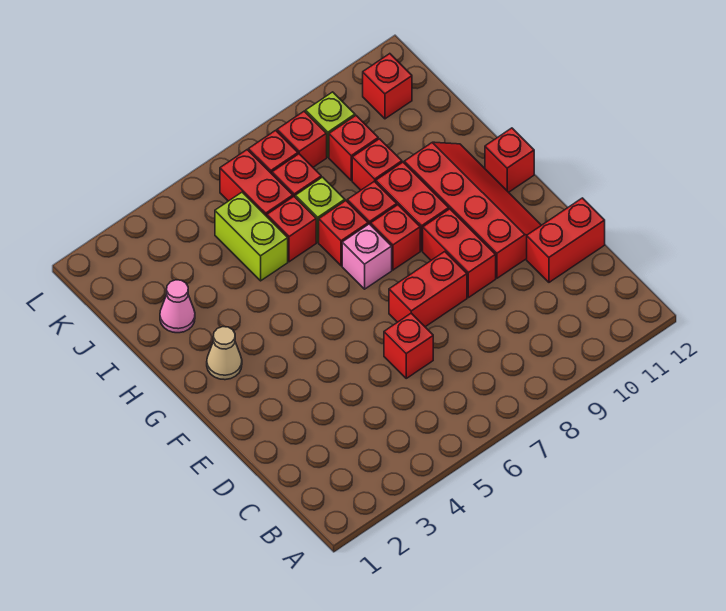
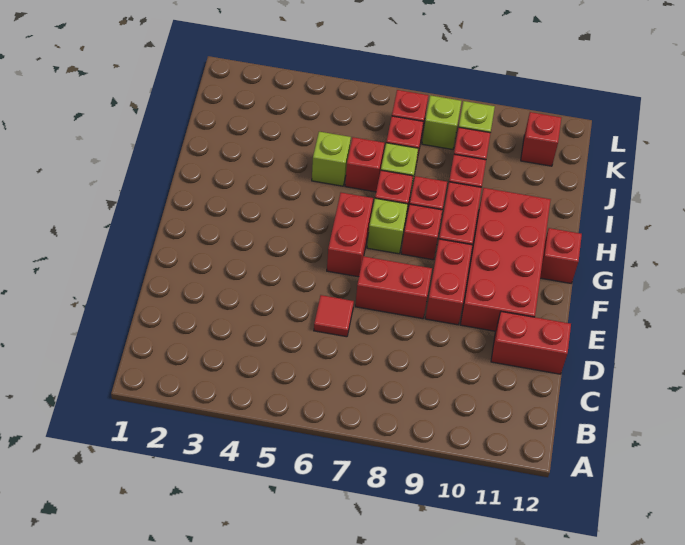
red brick D6 level 1 -> red tile D6 level 1
red slope E10:H11 level 1 top 10 -> red brick E10:H11 level 1
tan cone G2 level 1 -> none
pink brick G7 level 1 -> lime brick G7 level 1
pink cone I2 level 1 -> none
lime brick I5:J5 level 1 -> lime brick I5 level 1
red brick J6:K6 level 1 -> red brick F6:G6 level 1
red brick K8 level 1 -> lime brick K8 level 1

